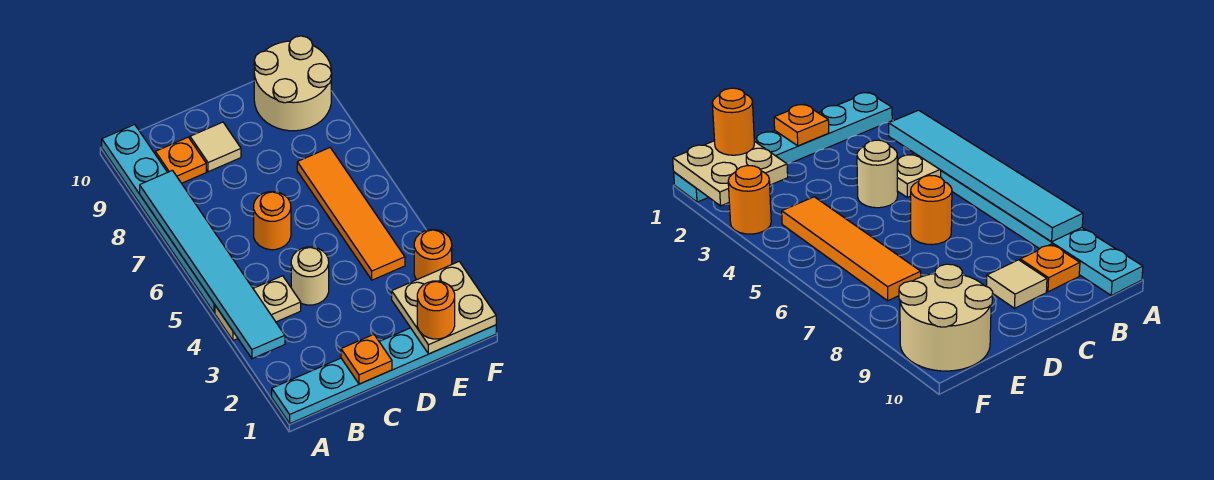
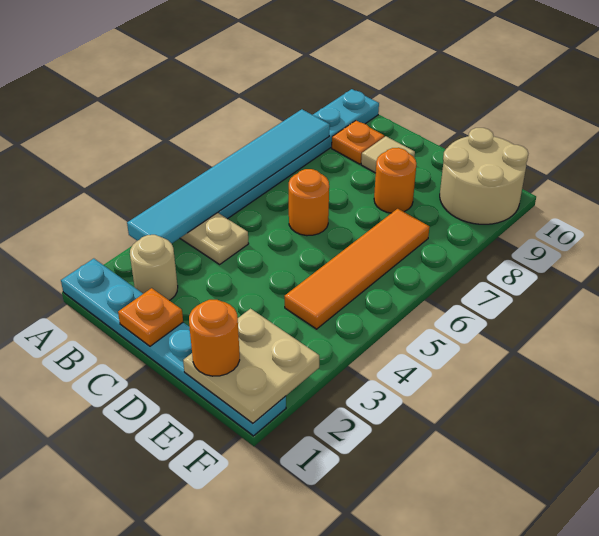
tan round brick C4 level 1 -> tan round brick B2 level 1
orange round brick F3 level 1 -> orange round brick D8 level 1

